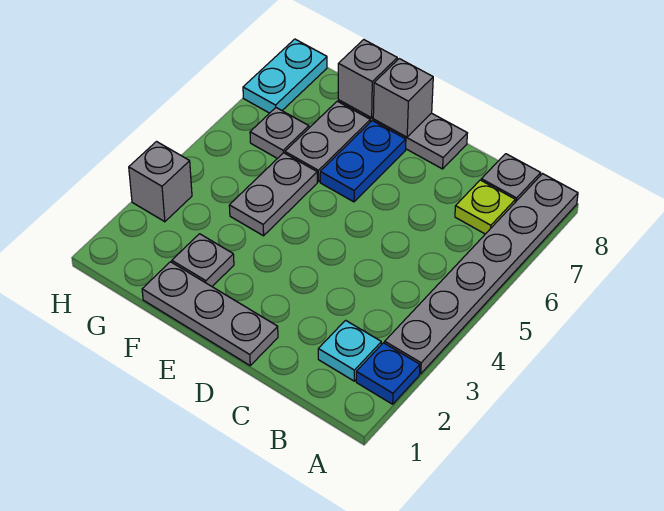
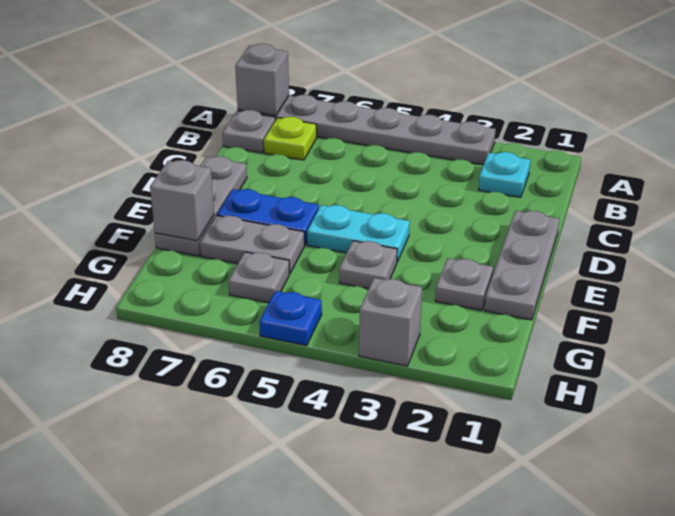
blue plate A2 level 1 -> blue plate H5 level 1
grey brick E8 level 2 -> grey brick A8 level 2
grey plate F4:F5 level 1 -> grey plate F4 level 1
cyan plate H7:H8 level 1 -> cyan plate E4:E5 level 1

